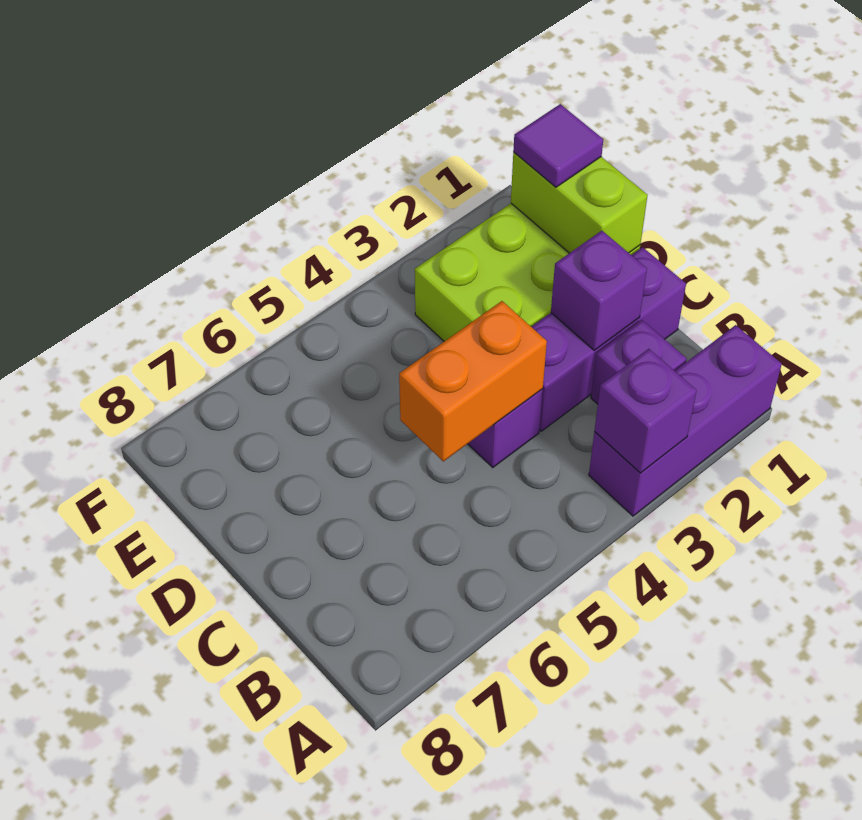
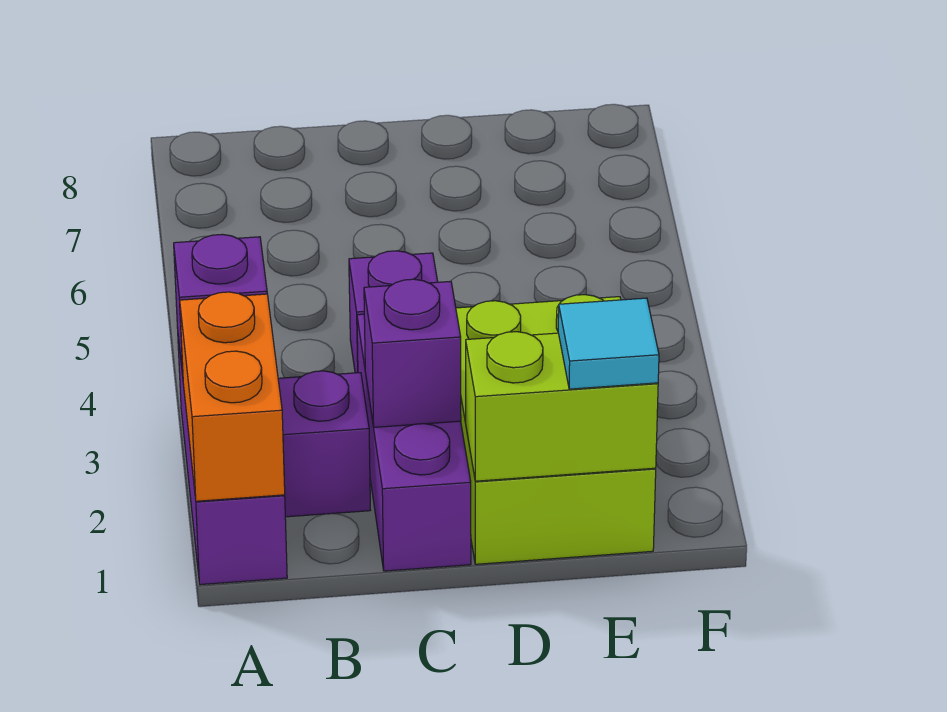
orange brick C4:C5 level 2 -> orange brick A1:A2 level 2
purple tile E1 level 3 -> cyan tile E1 level 3

